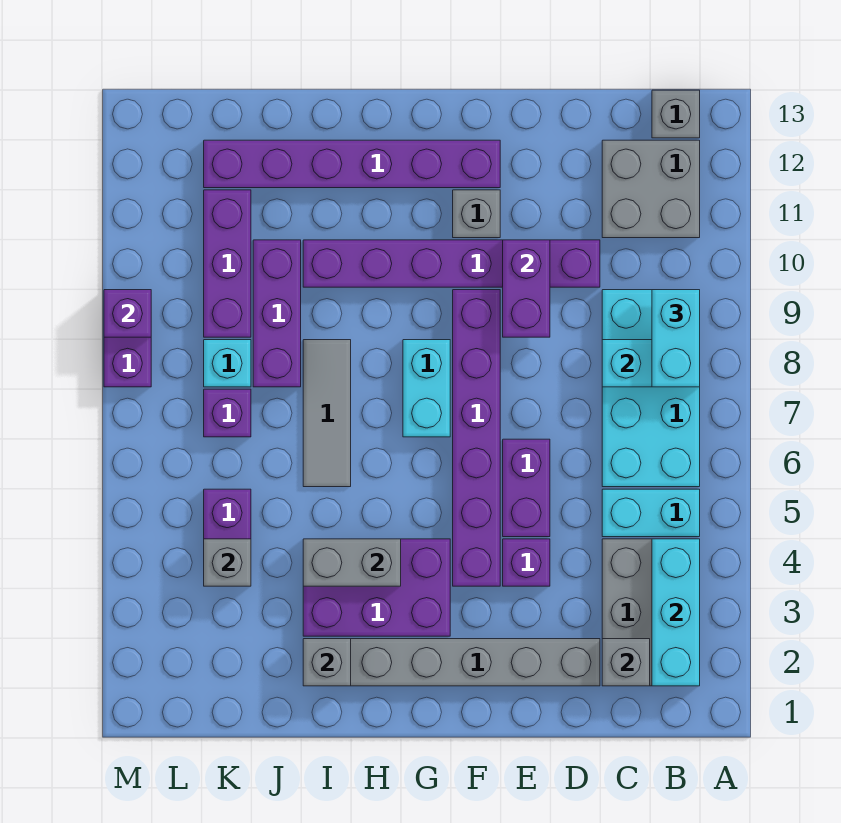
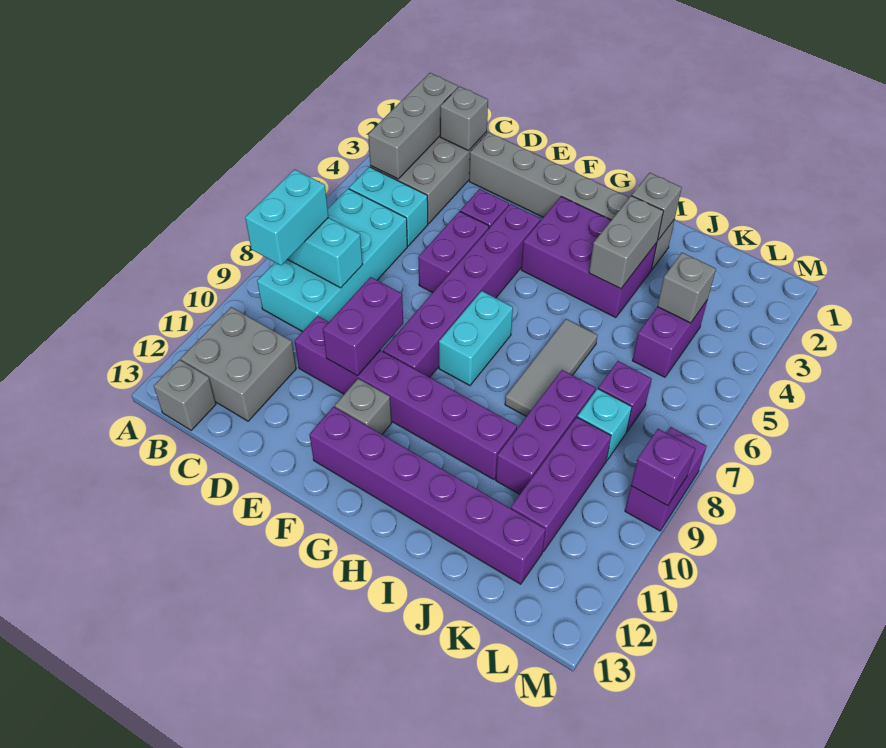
cyan brick B2:B4 level 2 -> grey brick B2:B4 level 2
grey brick H4:I4 level 2 -> grey brick I3:I4 level 2

